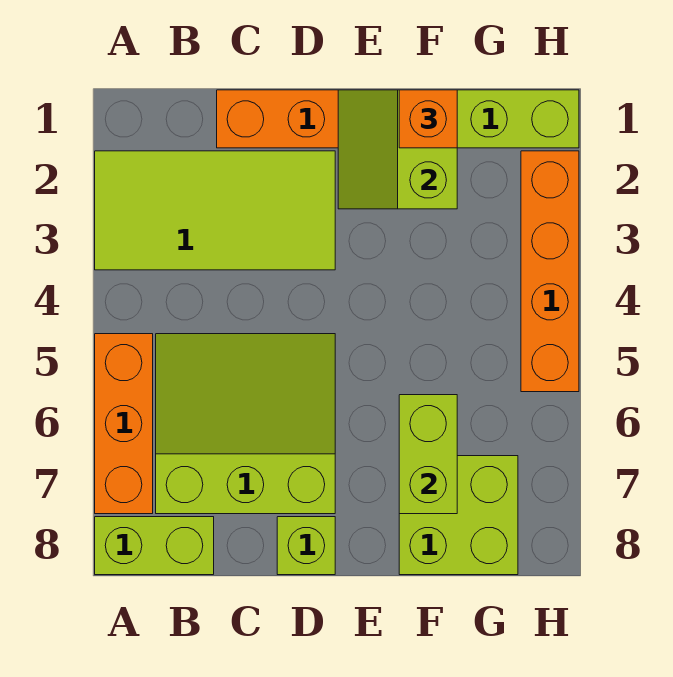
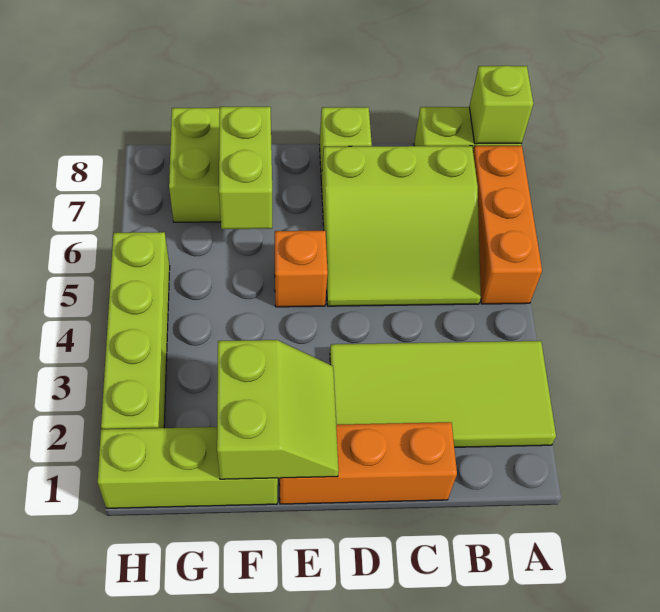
none -> lime brick A8 level 2
orange brick F1 level 3 -> orange brick E5 level 1
orange brick H2:H5 level 1 -> lime brick H2:H5 level 1

